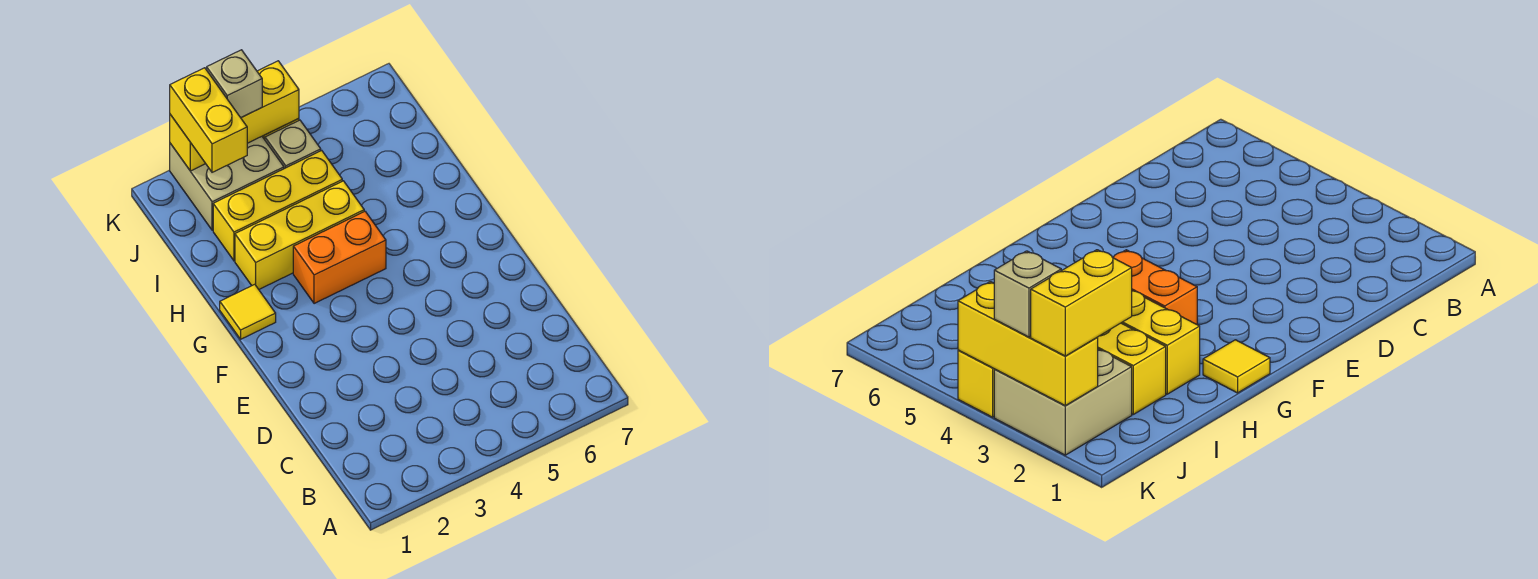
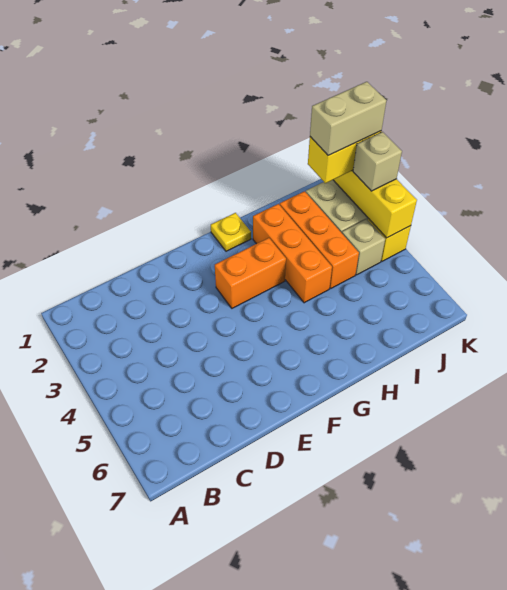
yellow tile G1 level 1 -> yellow plate G1 level 1
orange brick G3:G4 level 1 -> orange brick F3:G3 level 1
yellow brick H2:H4 level 1 -> orange brick H2:H4 level 1
yellow brick I2:I4 level 1 -> orange brick I2:I4 level 1
none -> tan brick J2:K2 level 4

